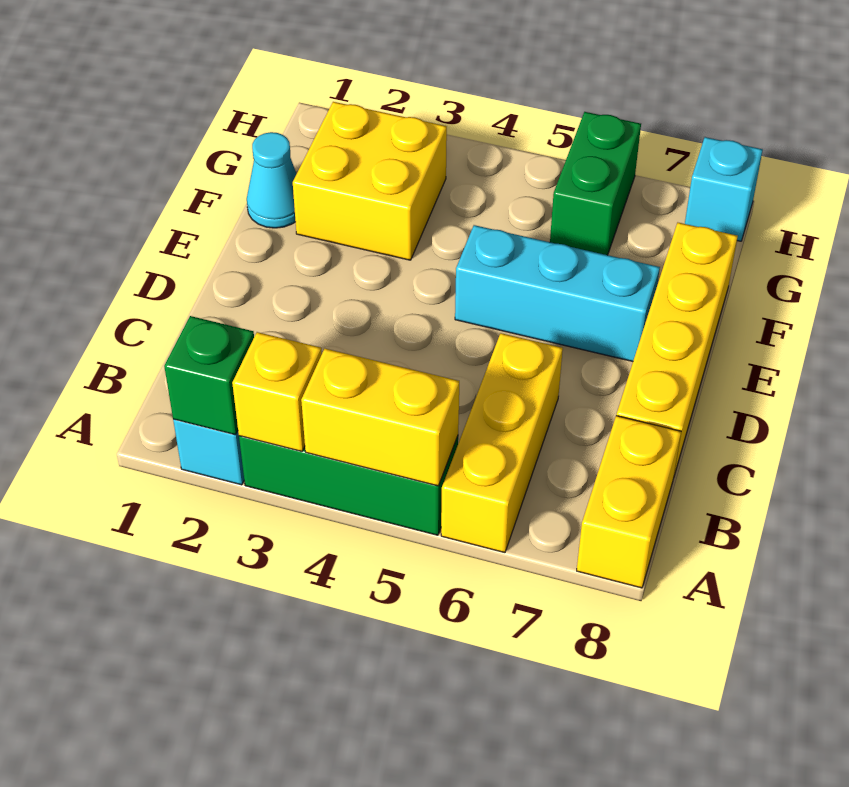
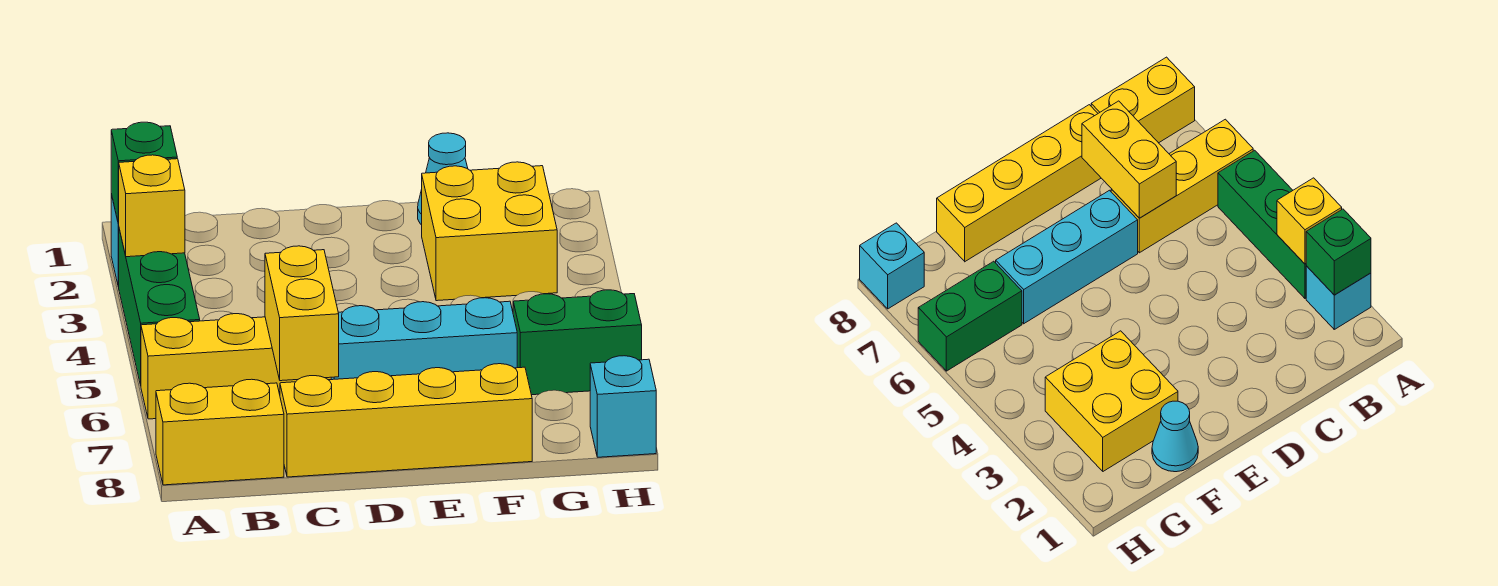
yellow brick A4:A5 level 2 -> yellow brick C6:C7 level 2
cyan brick E5:E7 level 1 -> cyan brick D6:F6 level 1

